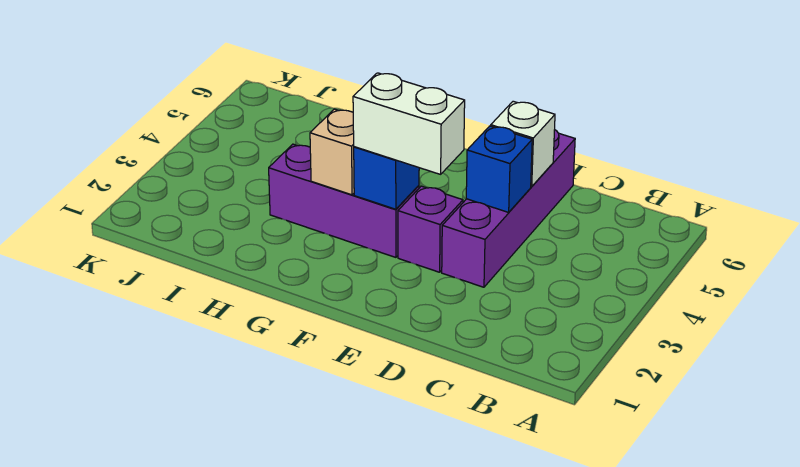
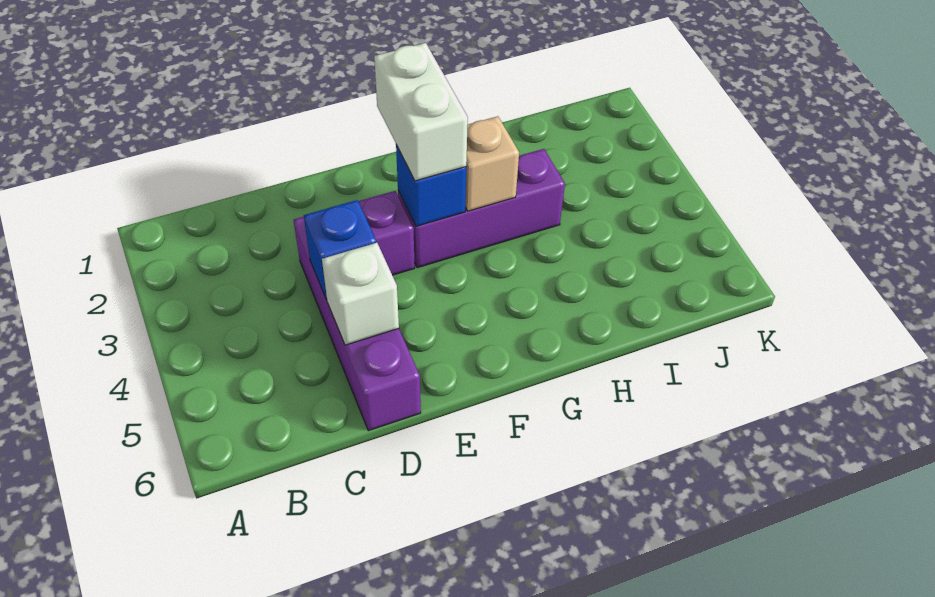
white brick E3:F3 level 3 -> white brick F2:F3 level 3

